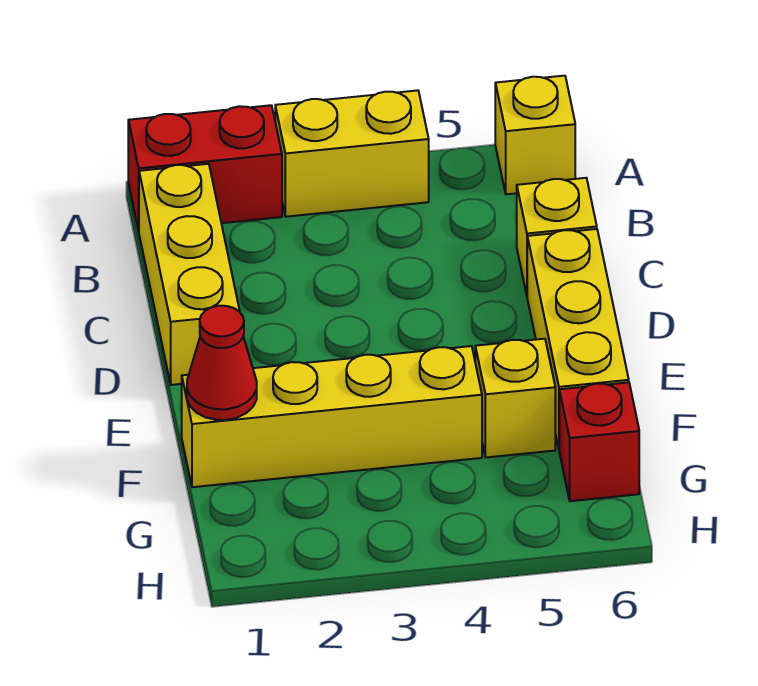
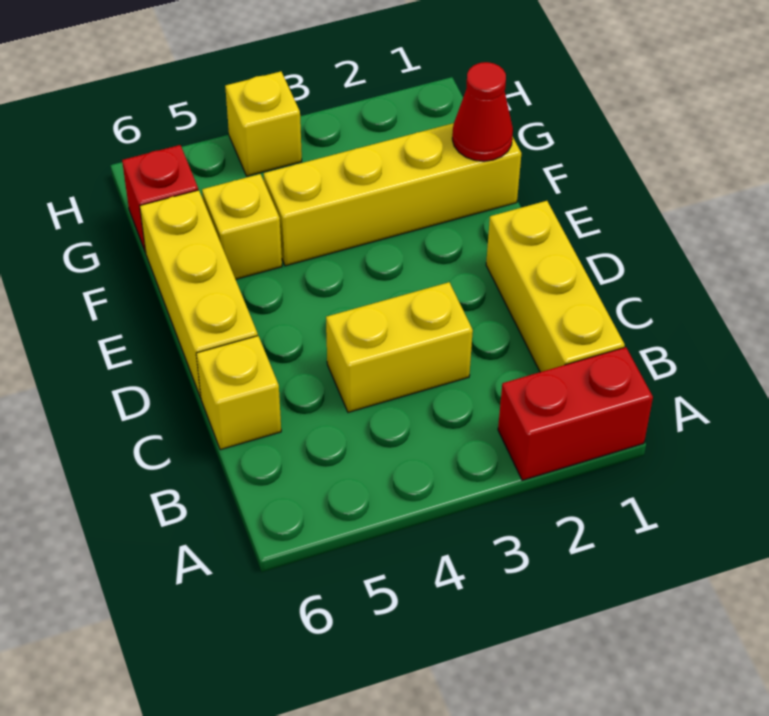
yellow brick A3:A4 level 1 -> yellow brick C3:C4 level 1
yellow brick A6 level 1 -> yellow brick H4 level 1

